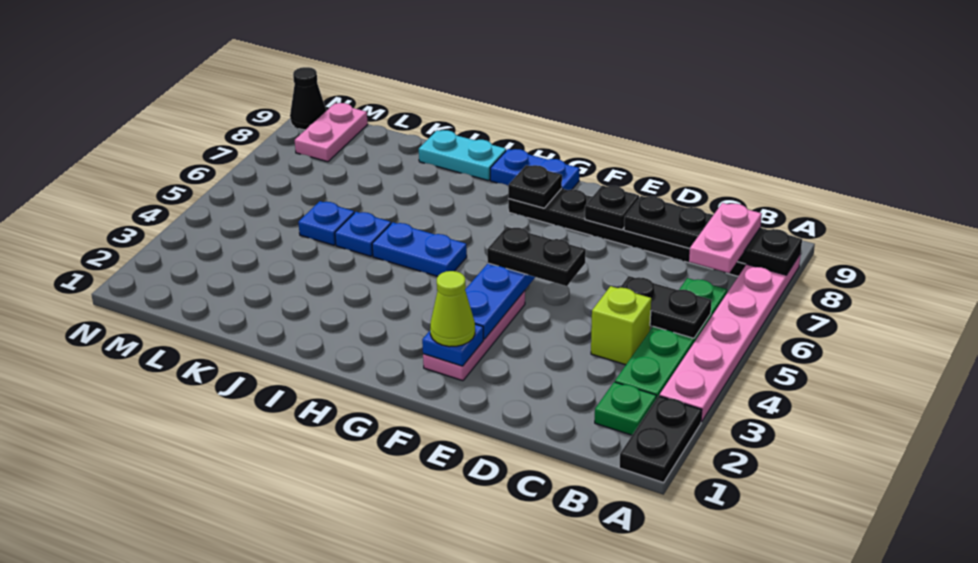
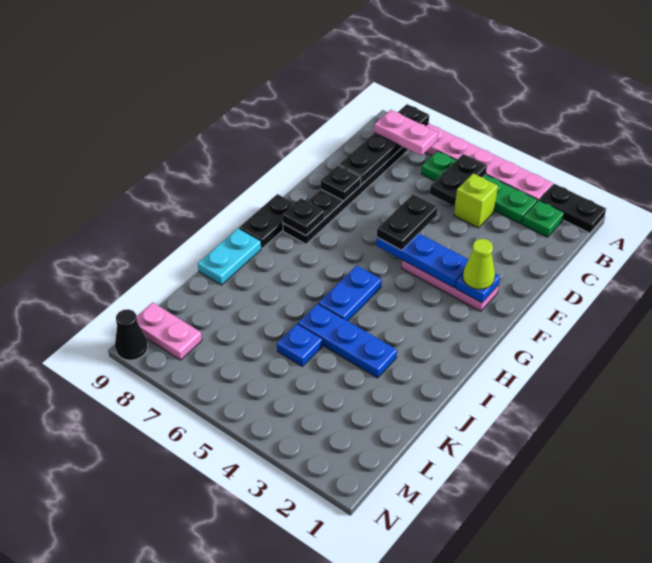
blue plate G9:H9 level 1 -> black plate G9:H9 level 1
blue plate J5 level 1 -> blue plate J3:J5 level 1

